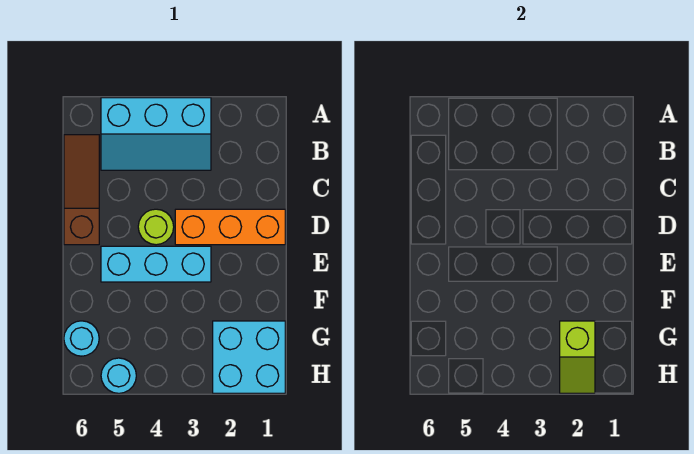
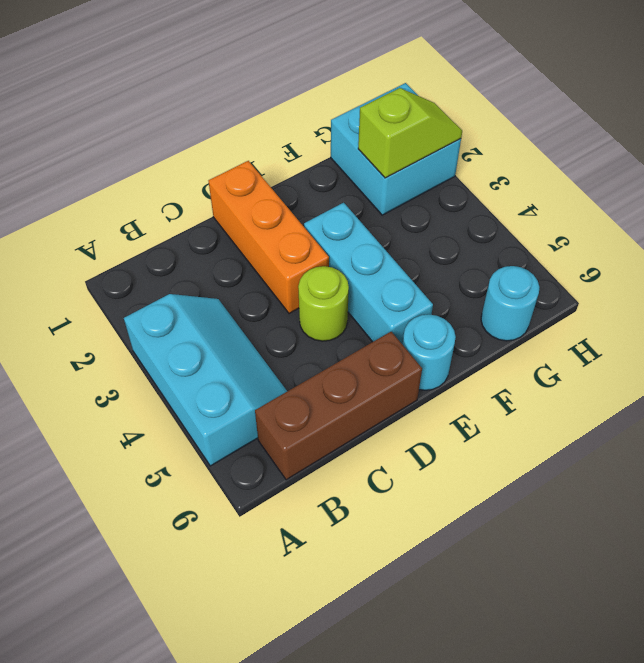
brown slope B6:D6 level 1 top D -> brown brick B6:D6 level 1
cyan round brick H5 level 1 -> cyan round brick E6 level 1

